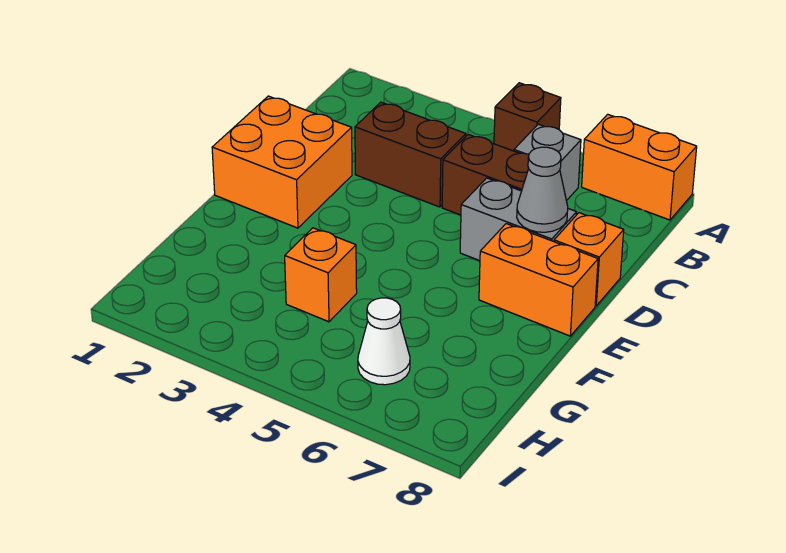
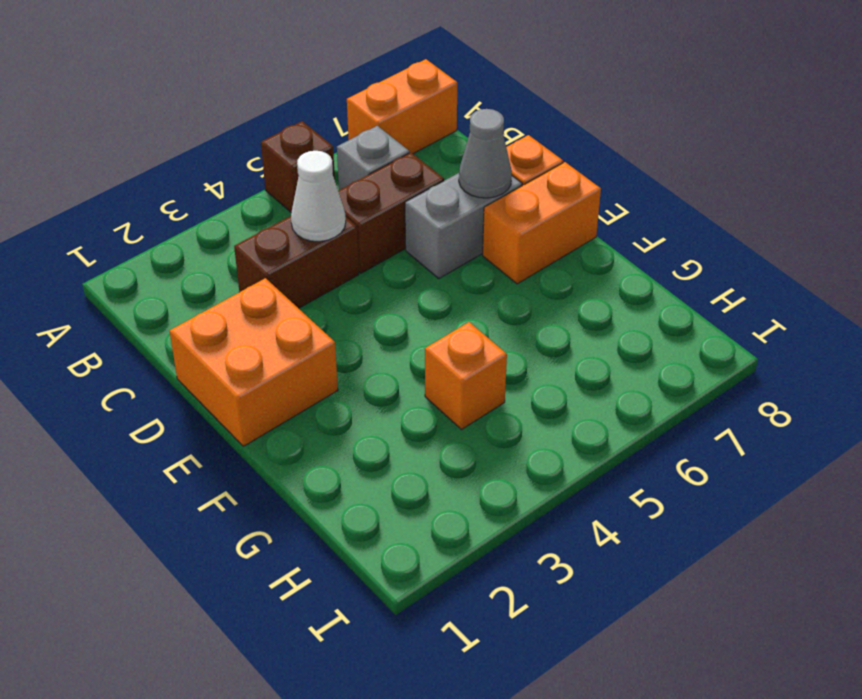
white cone H6 level 1 -> white cone C4 level 2

